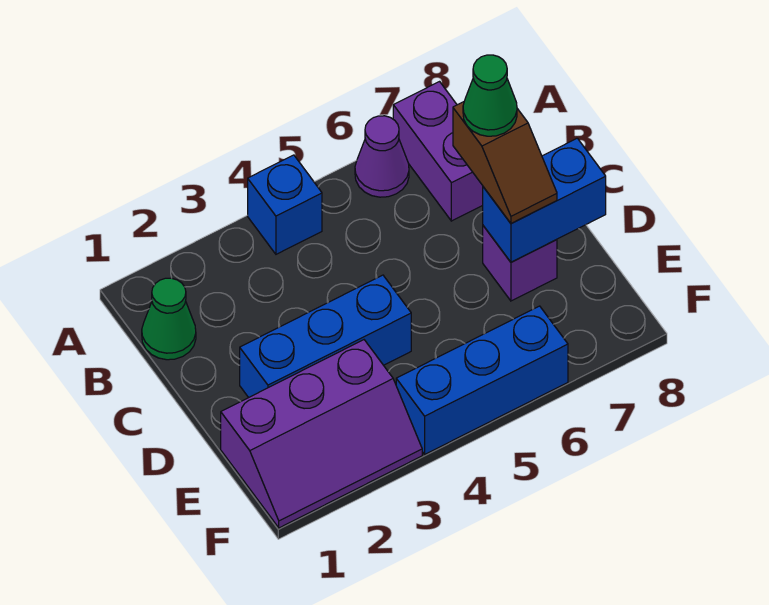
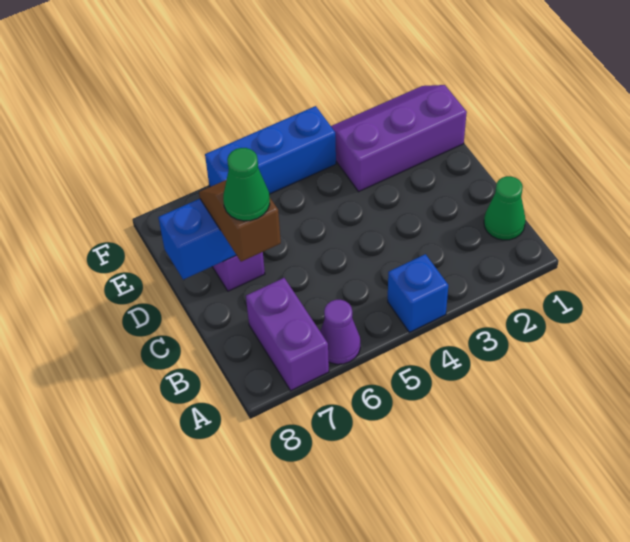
blue brick D2:D4 level 1 -> none

